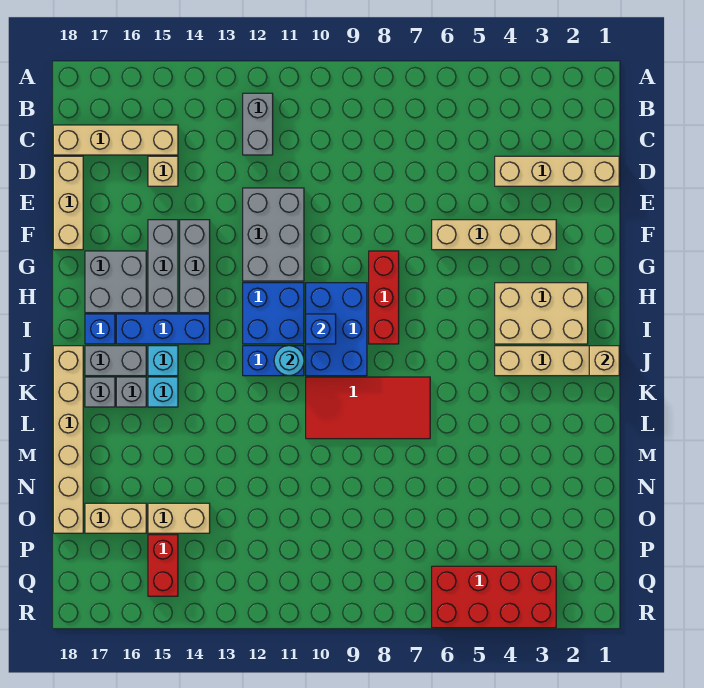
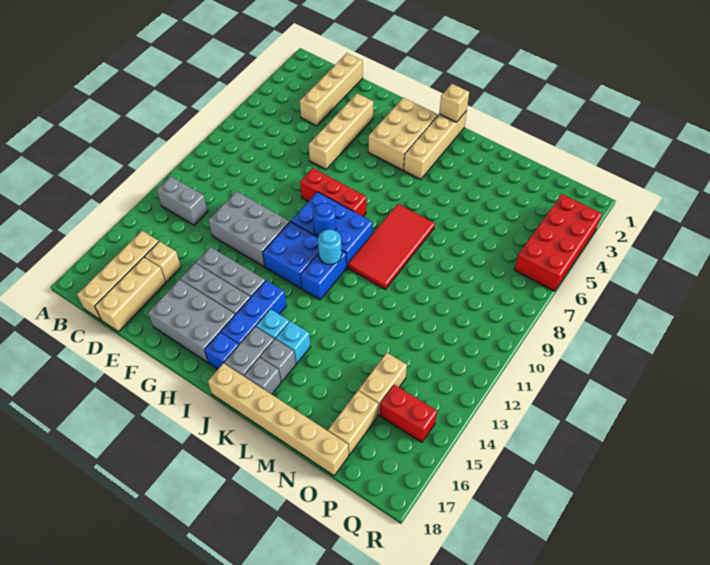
tan brick D18:F18 level 1 -> tan brick D16:D18 level 1
grey brick G16:H17 level 1 -> grey brick F16:H17 level 1
blue brick I10 level 2 -> blue round brick I10 level 2

